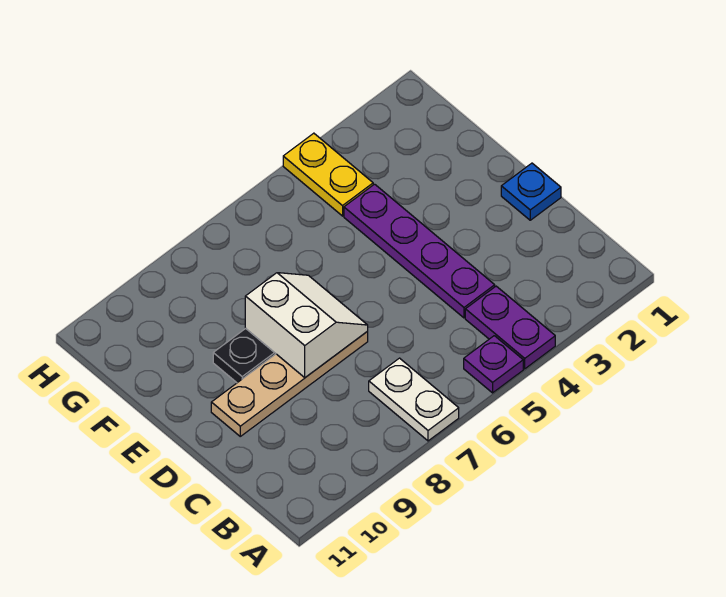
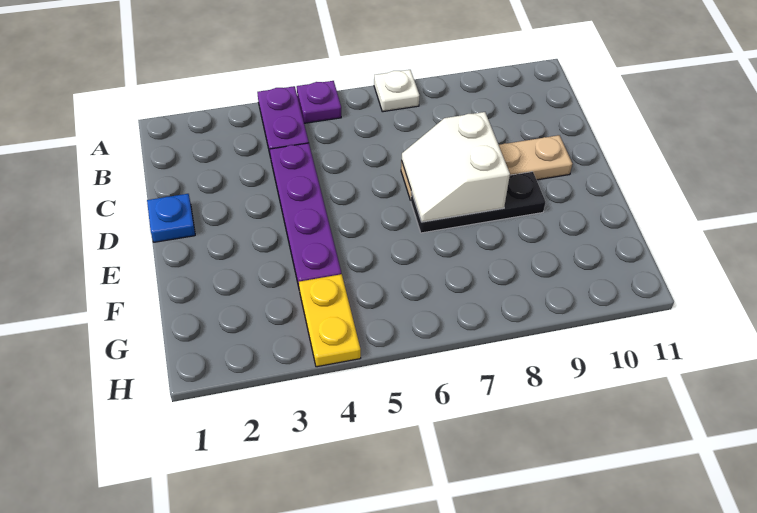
white plate A7:B7 level 1 -> white plate A7 level 1

